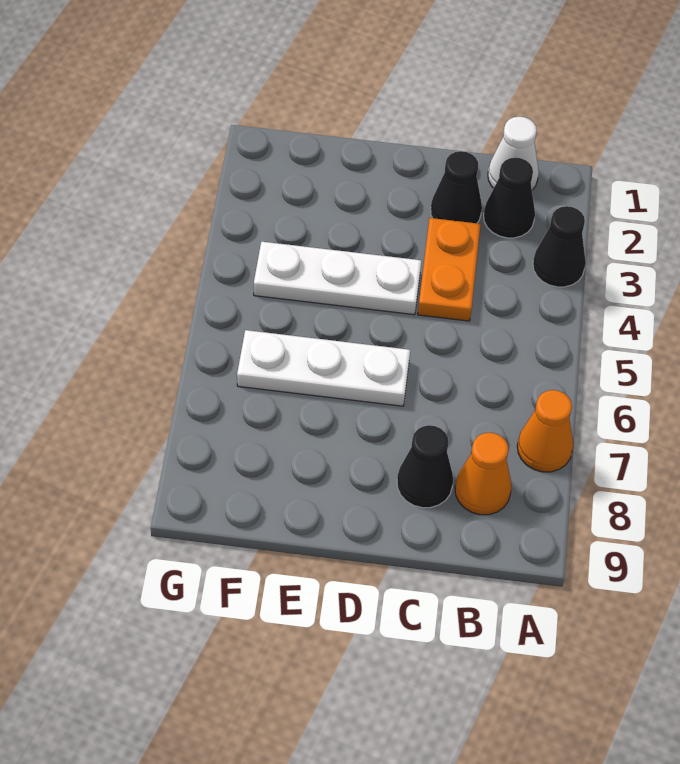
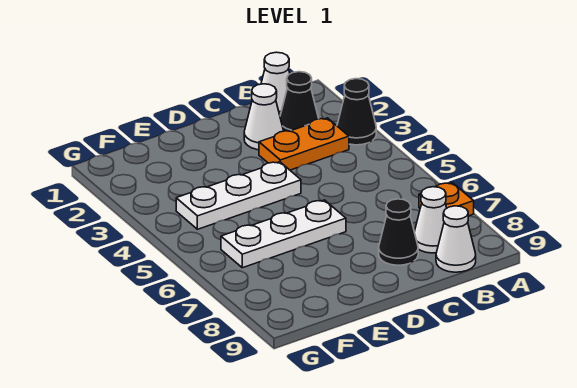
orange cone A7 level 1 -> orange plate A7 level 1
orange cone B8 level 1 -> white cone B8 level 1
none -> white cone B9 level 1
black cone C2 level 1 -> white cone C2 level 1
orange plate C3:C4 level 1 -> orange plate B3:C3 level 1

